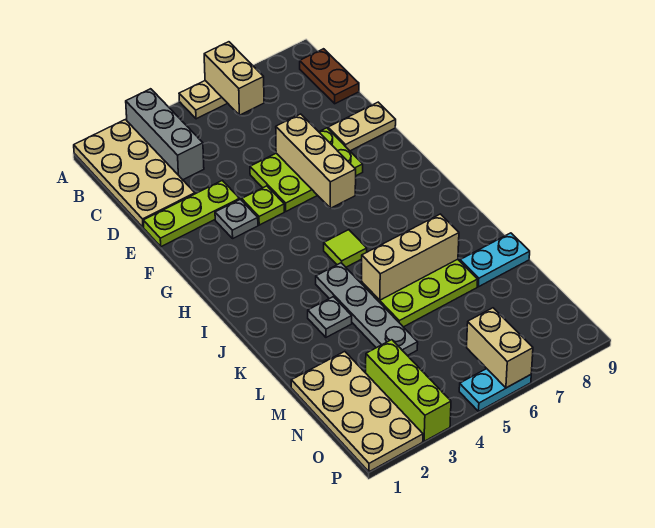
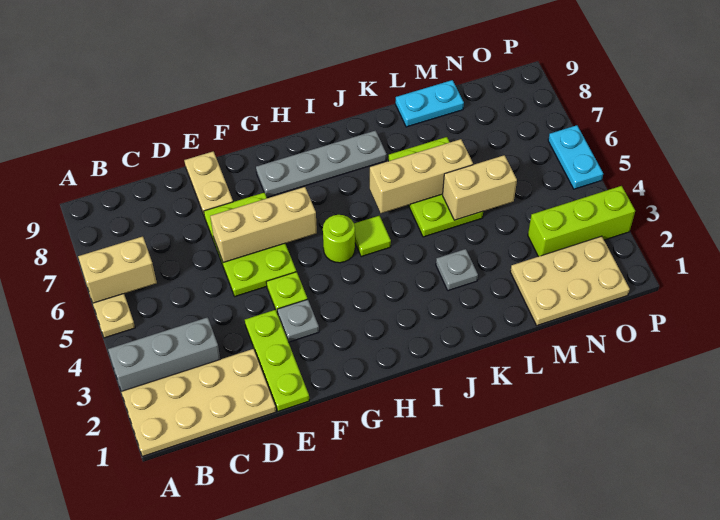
brown plate B9:C9 level 1 -> none
none -> lime round brick H5 level 1
grey plate J4:M4 level 1 -> grey plate G8:J8 level 1
tan brick K5:K7 level 2 -> tan brick J6:L6 level 2
cyan plate L8:L9 level 1 -> cyan plate L9:M9 level 1
tan plate M1:P2 level 1 -> tan plate M1:O2 level 1
tan brick O6:P6 level 2 -> tan brick L5:M5 level 2

